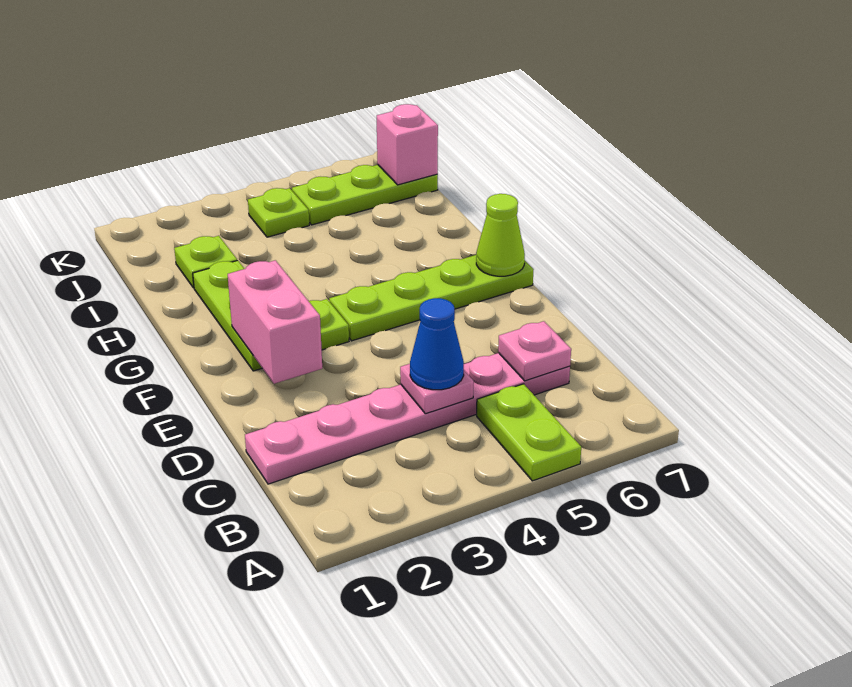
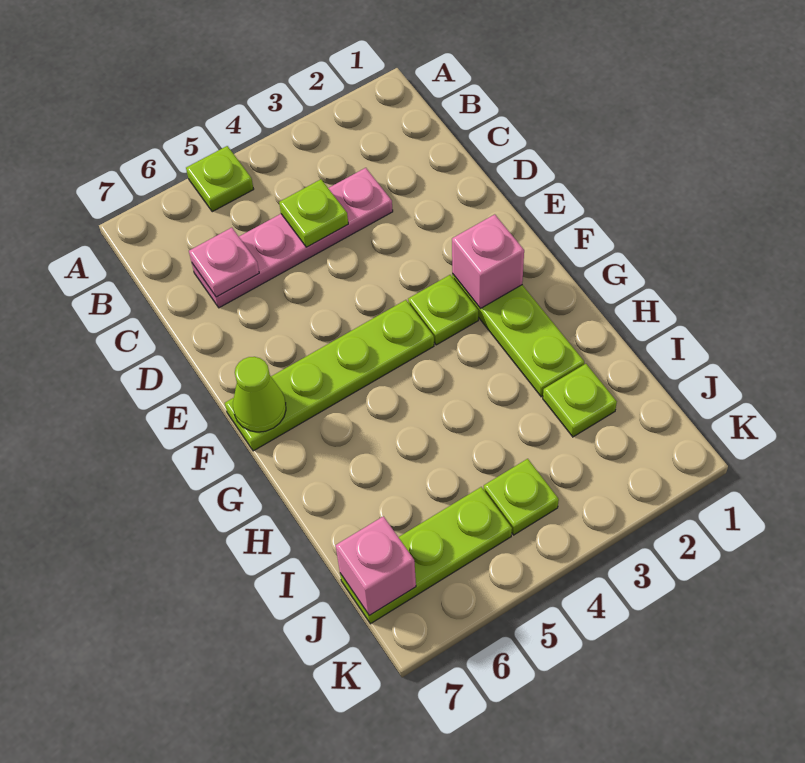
lime plate A5:B5 level 1 -> lime plate A5 level 1
pink plate C1:C6 level 1 -> pink plate C3:C6 level 1
pink plate C4 level 2 -> lime plate C4 level 2
blue cone C4 level 3 -> none
pink brick E2:F2 level 2 -> pink brick F2 level 2

